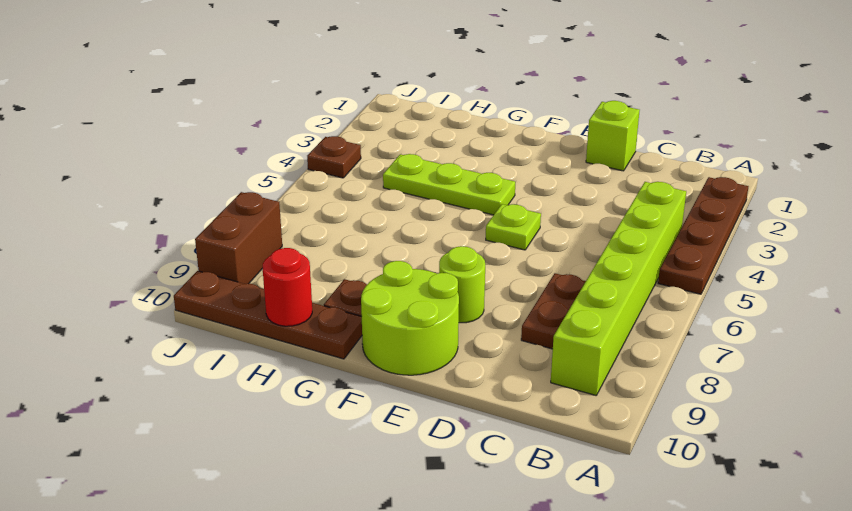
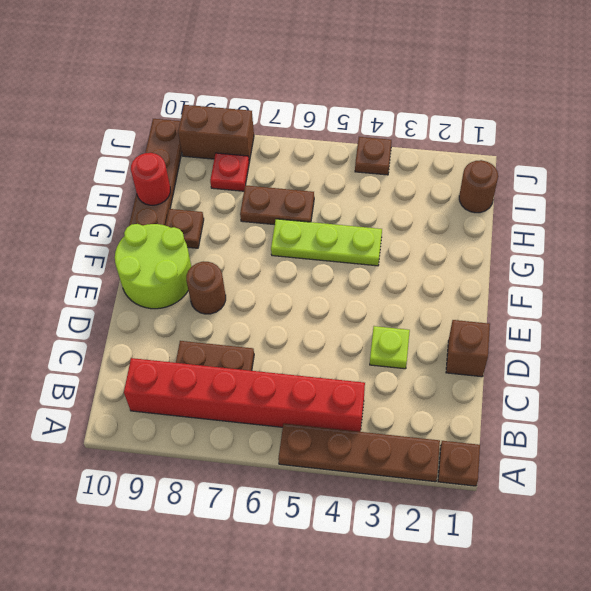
none -> brown plate A1 level 1
lime brick B4:B9 level 1 -> red brick B4:B9 level 1
lime brick D1 level 1 -> brown brick D1 level 1
lime plate E5 level 1 -> lime plate D3 level 1
lime round brick E8 level 1 -> brown round brick E8 level 1
lime plate F4:H4 level 1 -> lime plate G4:G6 level 1
none -> brown plate H6:H7 level 1
none -> brown round brick I1 level 1
none -> red plate I8 level 1

